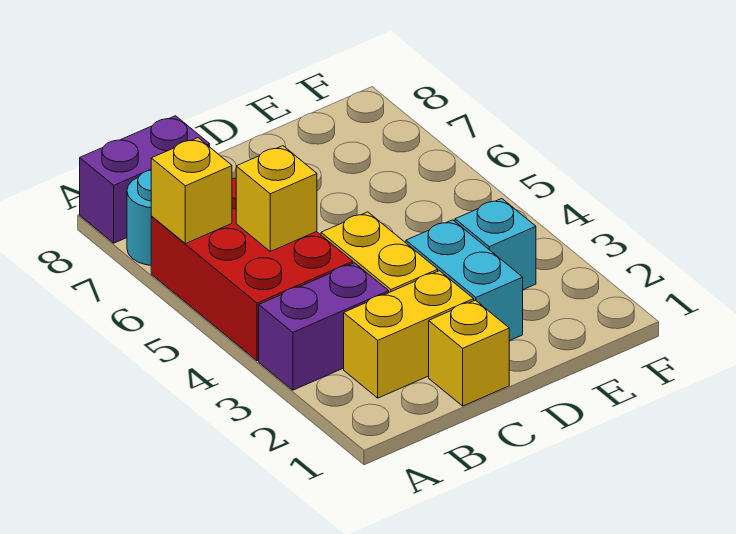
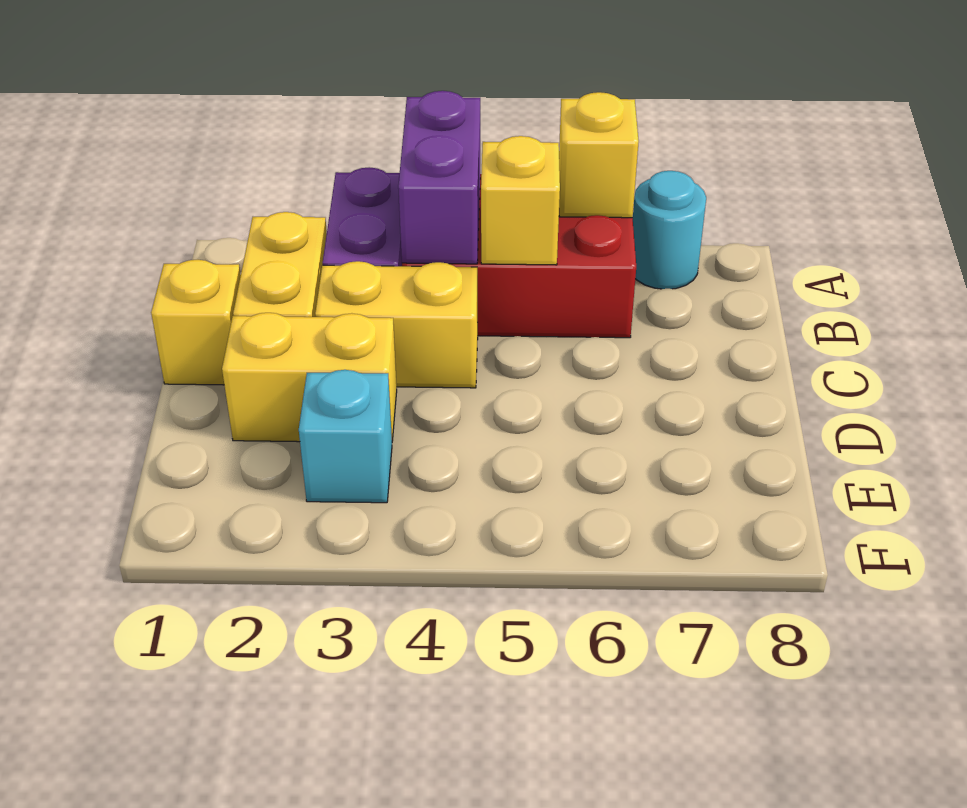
purple brick A8:B8 level 1 -> purple brick A4:B4 level 2
cyan brick D2:D3 level 1 -> yellow brick D2:D3 level 1

